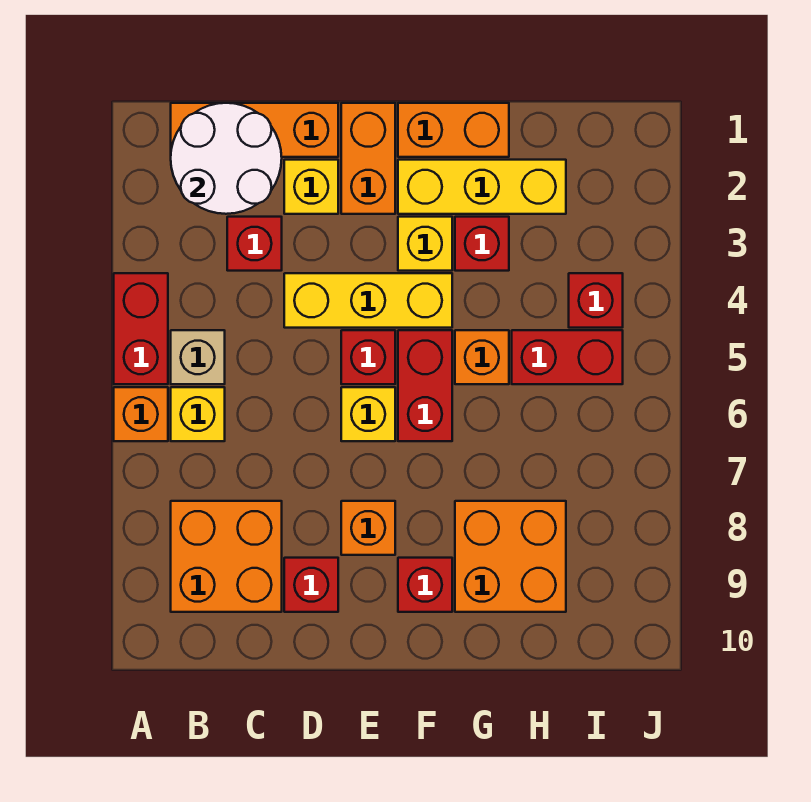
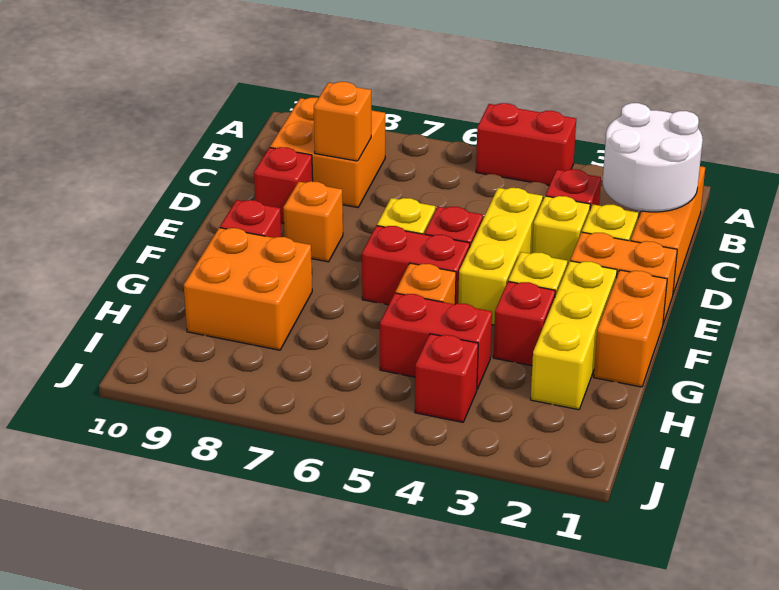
orange brick A6 level 1 -> orange brick C8 level 2
tan brick B5 level 1 -> none
yellow brick B6 level 1 -> yellow brick D3 level 1
red brick H5:I5 level 1 -> red brick H4:H5 level 1

